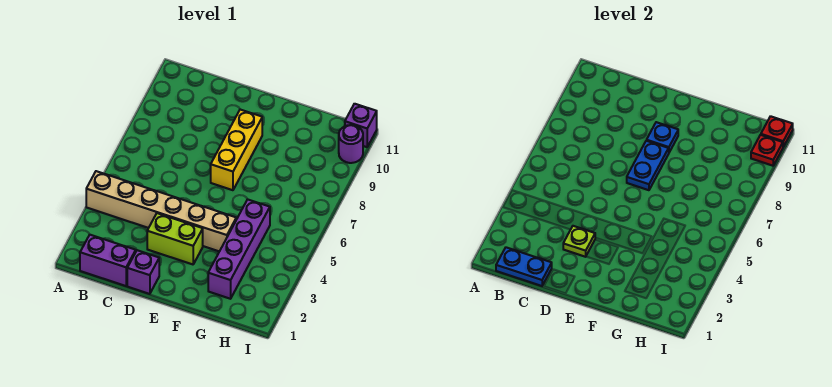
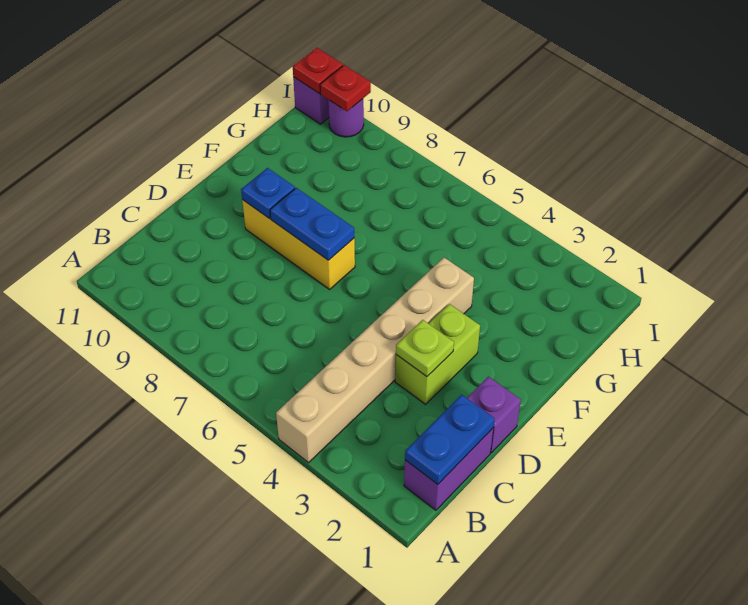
purple brick G2:G5 level 1 -> none

